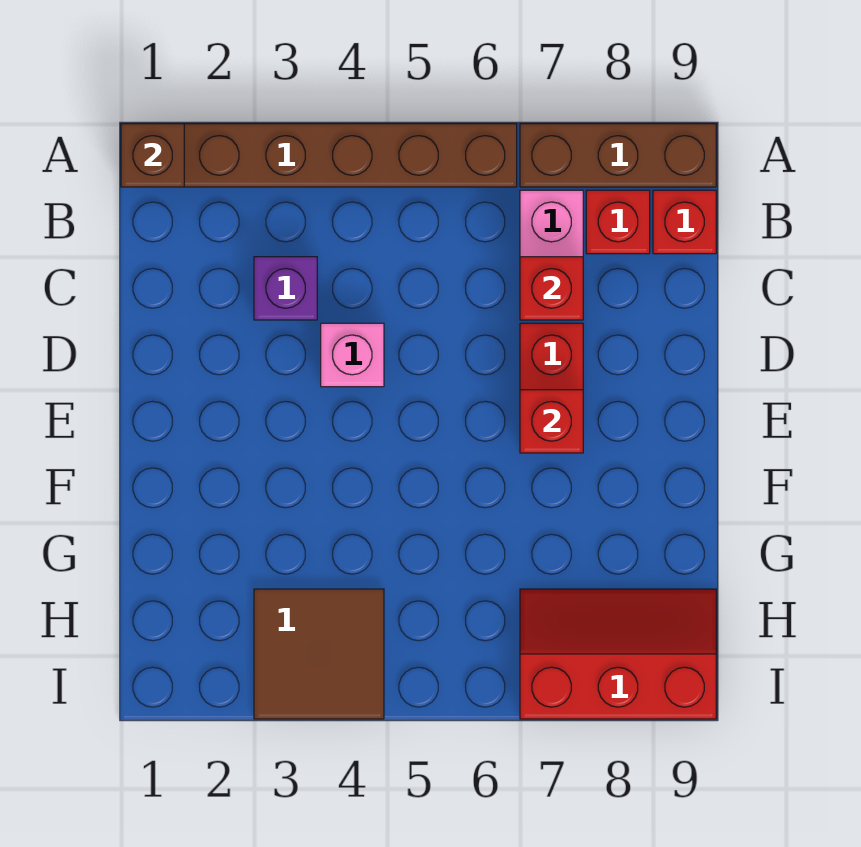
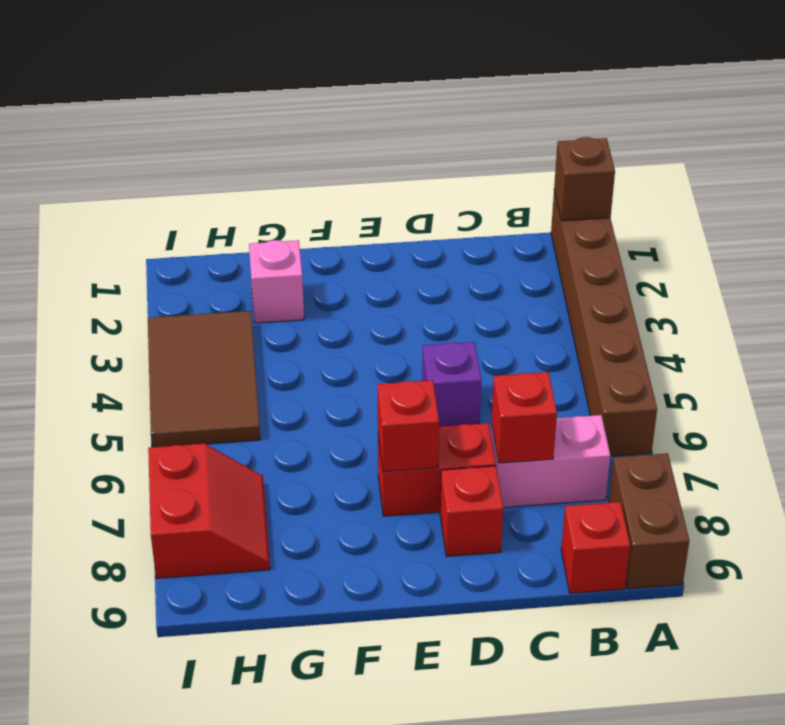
brown brick A7:A9 level 1 -> brown brick A8:A9 level 1
red brick B8 level 1 -> red brick D8 level 1
purple brick C3 level 1 -> purple brick D5 level 1
pink brick D4 level 1 -> pink brick G2 level 1
brown tile H3:I4 level 1 -> brown tile H3:I5 level 1
red slope H7:I9 level 1 top I -> red slope H7:I8 level 1 top I

